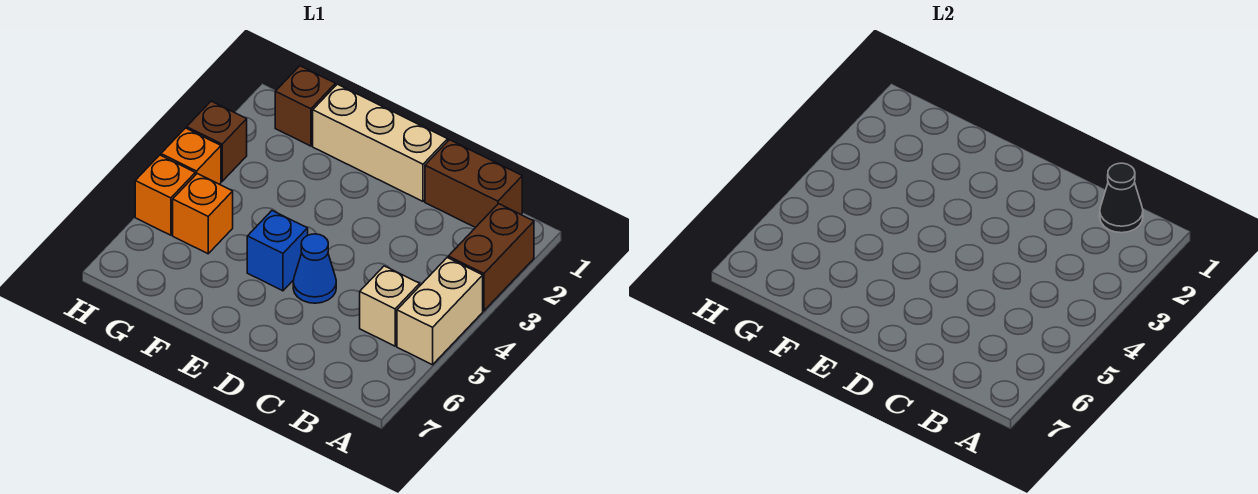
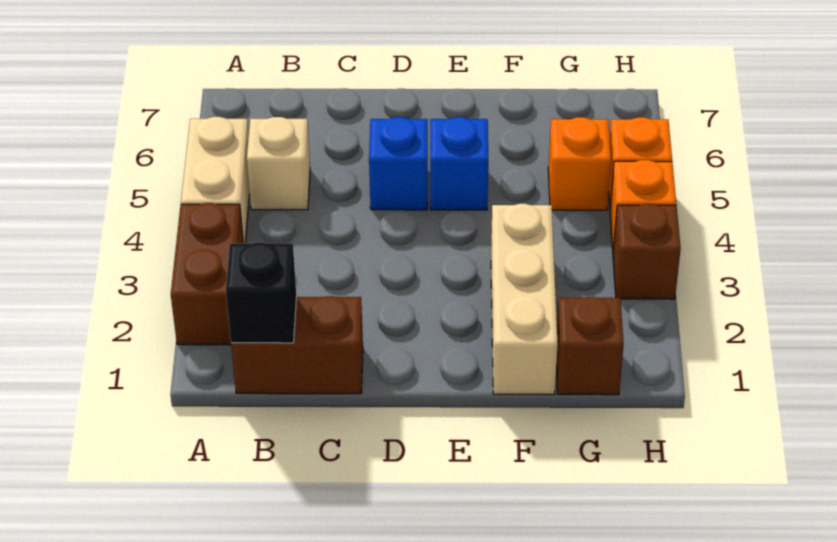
black cone B1 level 2 -> black brick B1 level 2
tan brick D1:F1 level 1 -> tan brick F1:F3 level 1
blue cone D5 level 1 -> blue brick D5 level 1

